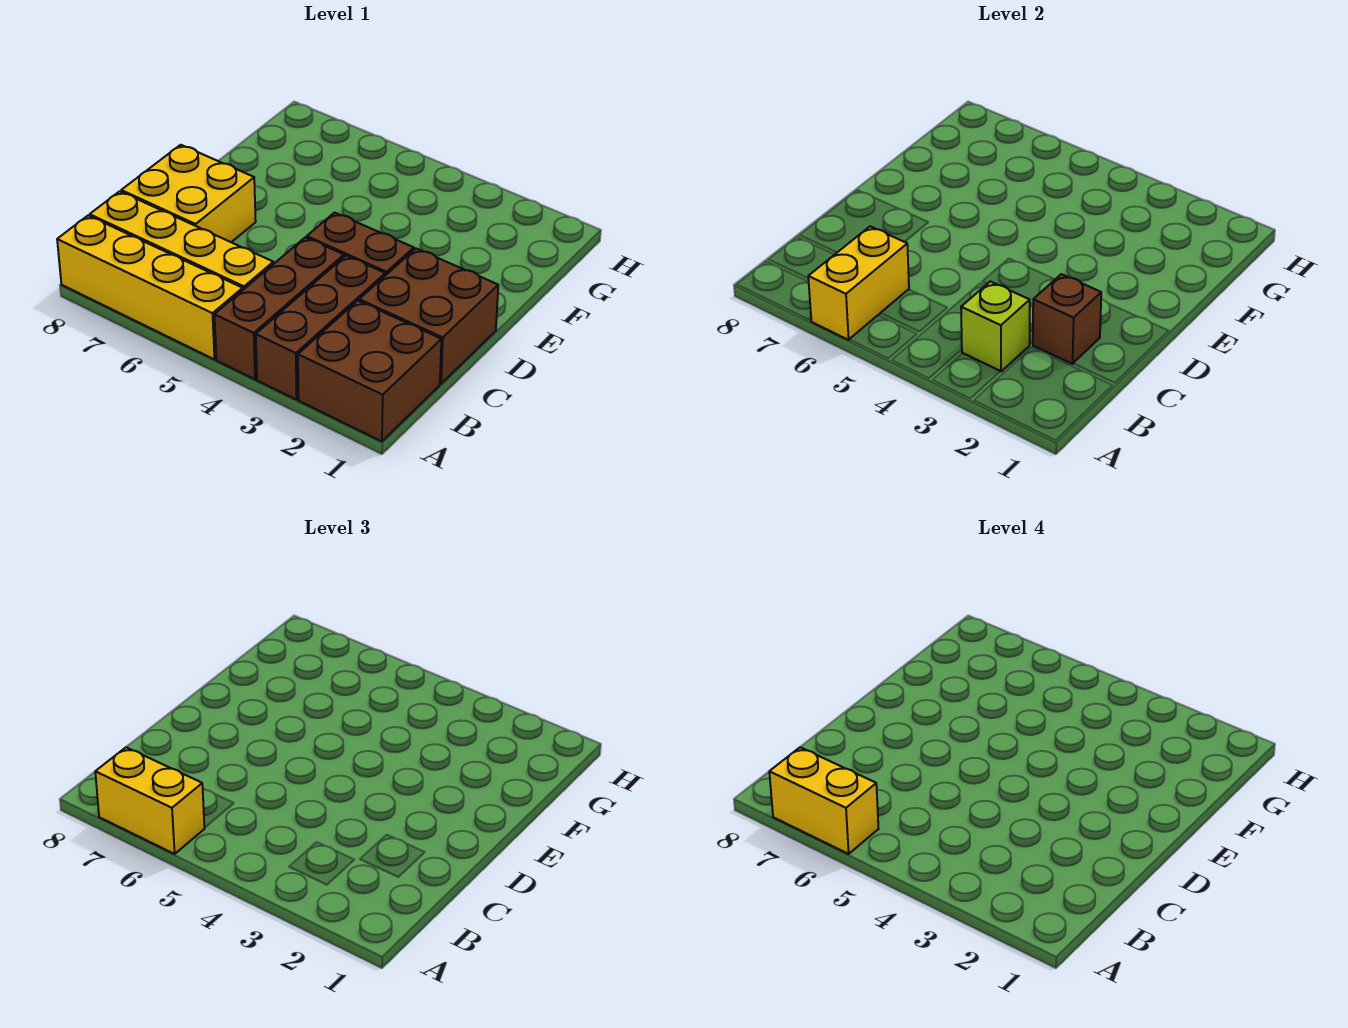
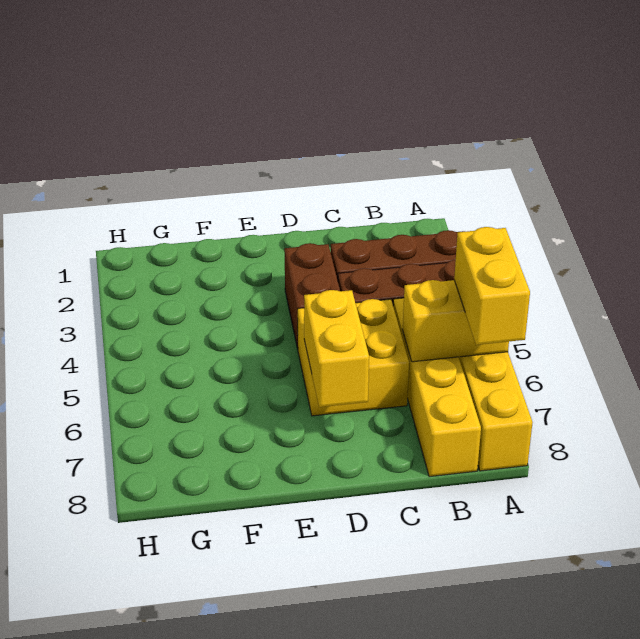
brown brick A1:B2 level 1 -> none
yellow brick A6:A7 level 4 -> yellow brick D6:D7 level 2
lime brick B3 level 2 -> none
brown brick C1:D2 level 1 -> none
brown brick C2 level 2 -> none
yellow brick C7:D8 level 1 -> yellow brick C5:D6 level 1

